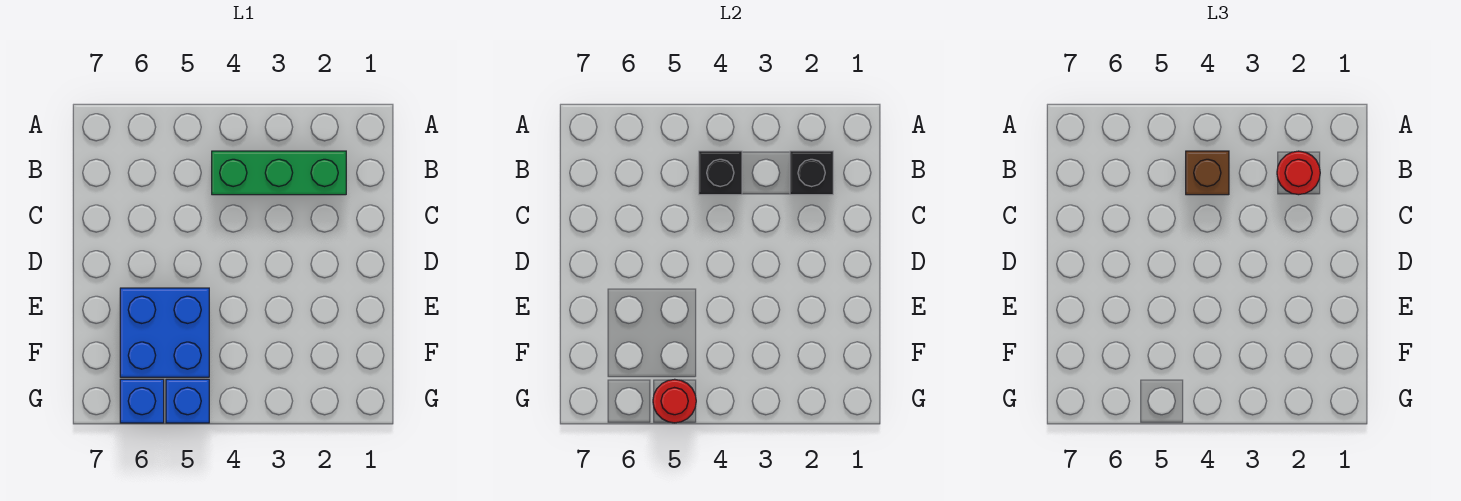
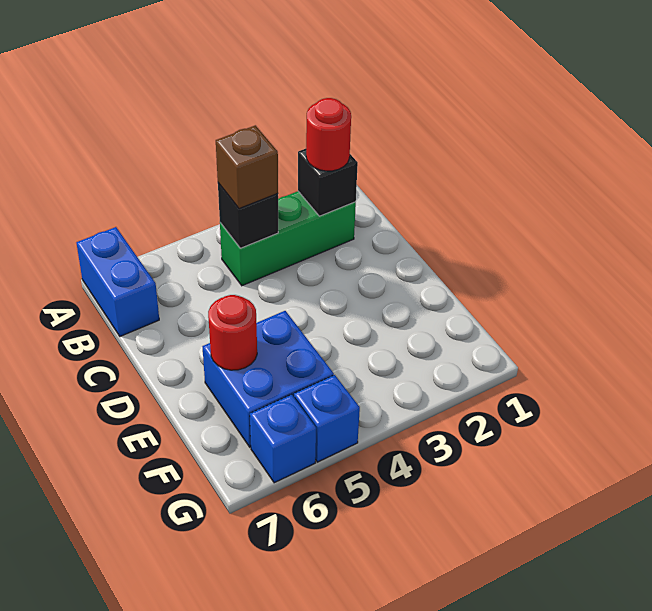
none -> blue brick A7:B7 level 1
red round brick G5 level 2 -> red round brick E6 level 2

